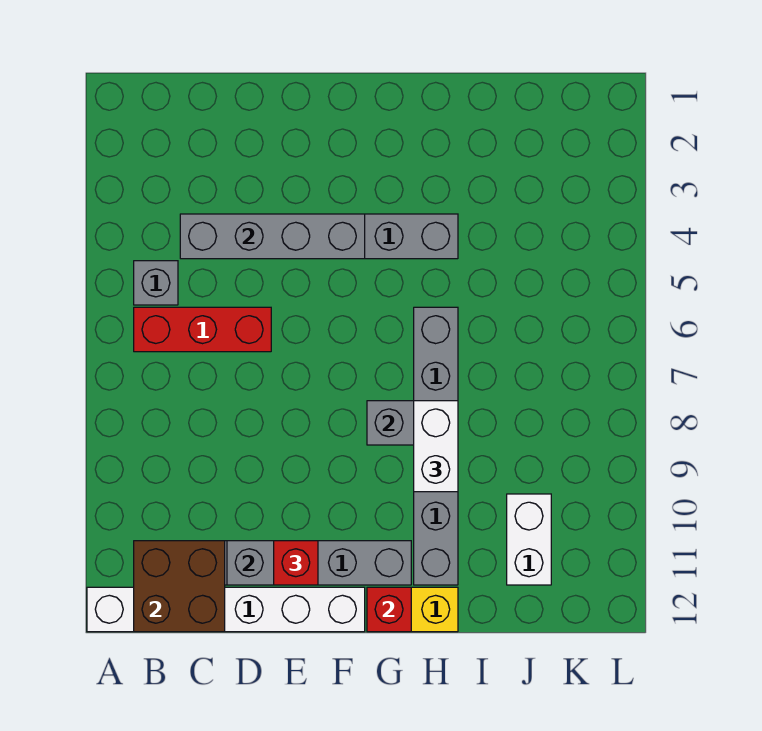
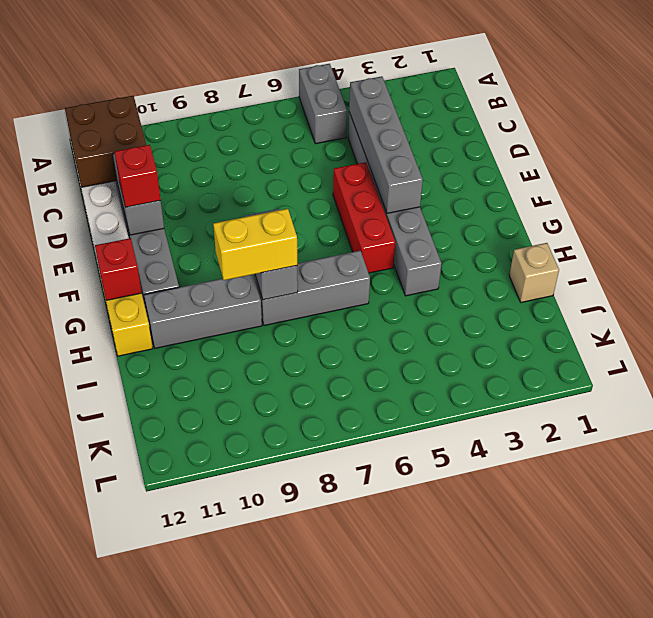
grey brick B5 level 1 -> grey brick A5:B5 level 1
red brick B6:D6 level 1 -> red brick E5:G5 level 1
white brick H8:H9 level 3 -> yellow brick H8:H9 level 3
none -> tan brick I1 level 1
white brick J10:J11 level 1 -> none

